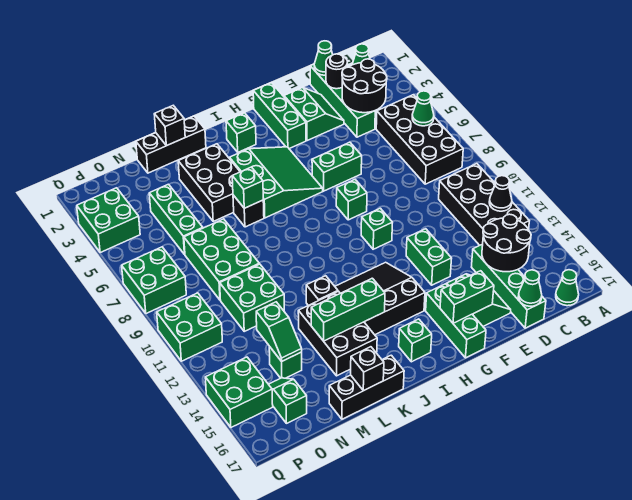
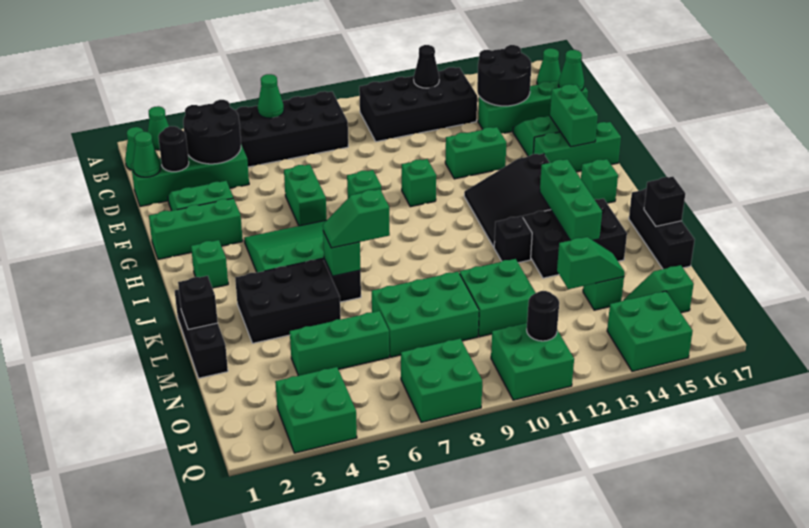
none -> green cone A2 level 1
none -> green slope K6:K7 level 3 top 7
none -> black round brick P11 level 2

